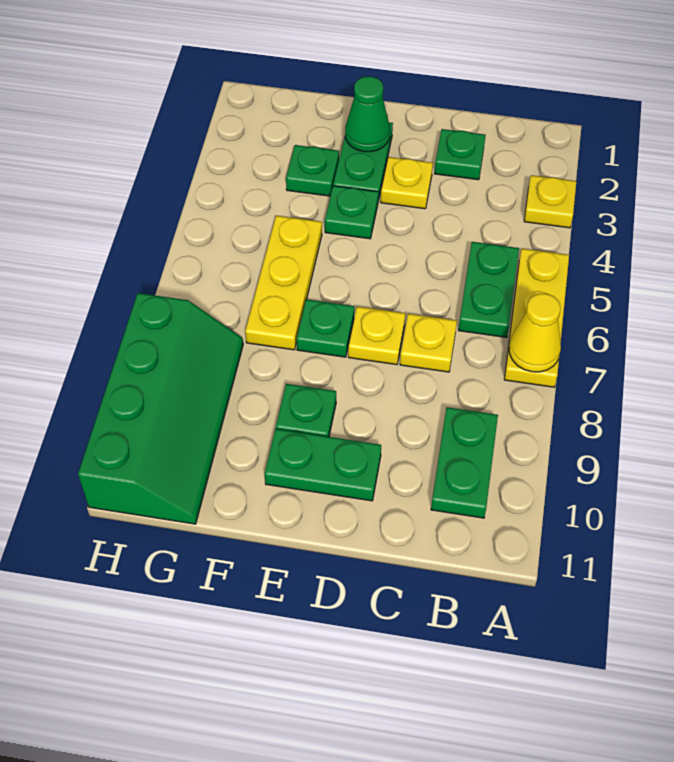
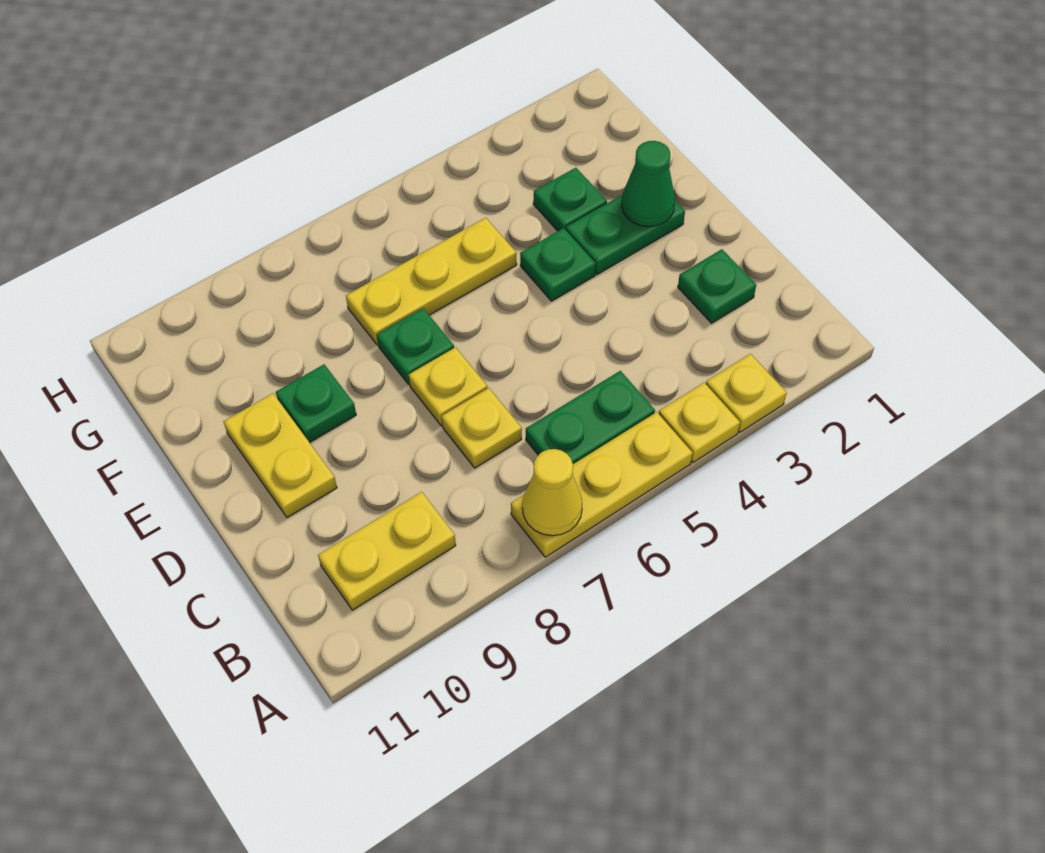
green plate B9:B10 level 1 -> yellow plate B9:B10 level 1
yellow plate D3 level 1 -> yellow plate A4 level 1
green plate D10:E10 level 1 -> yellow plate D10:E10 level 1
green slope G8:H11 level 1 top H -> none

